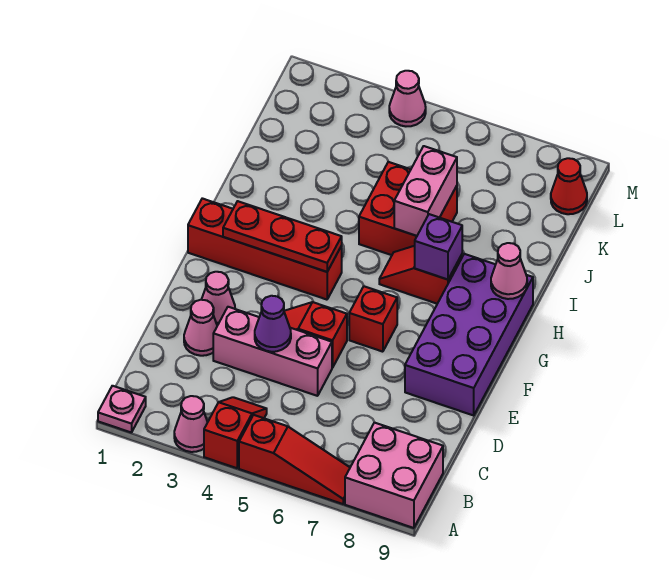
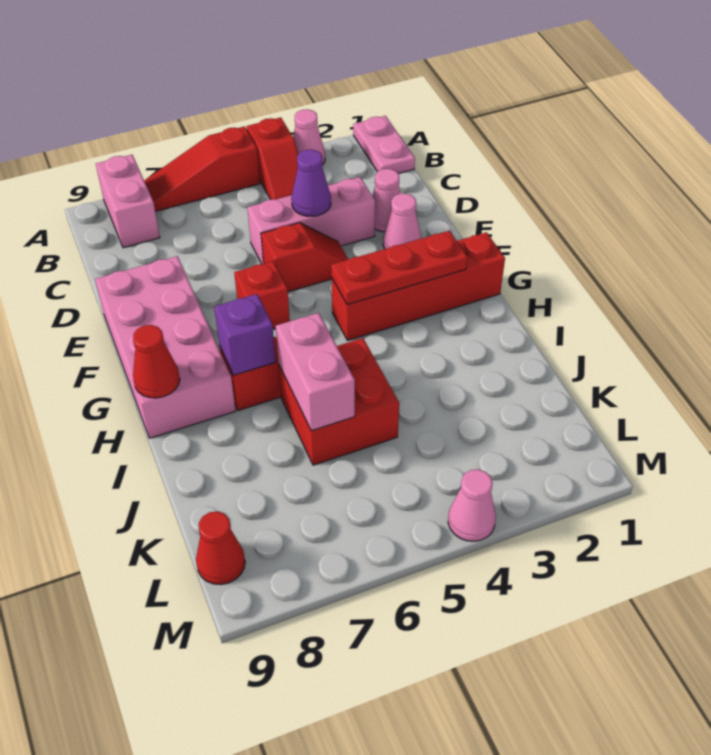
pink plate A1 level 1 -> pink plate A1:B1 level 1
pink brick A8:B9 level 1 -> pink brick A8:B8 level 1
purple brick E8:H9 level 1 -> pink brick E8:H9 level 1
pink cone H9 level 2 -> red cone H9 level 2

